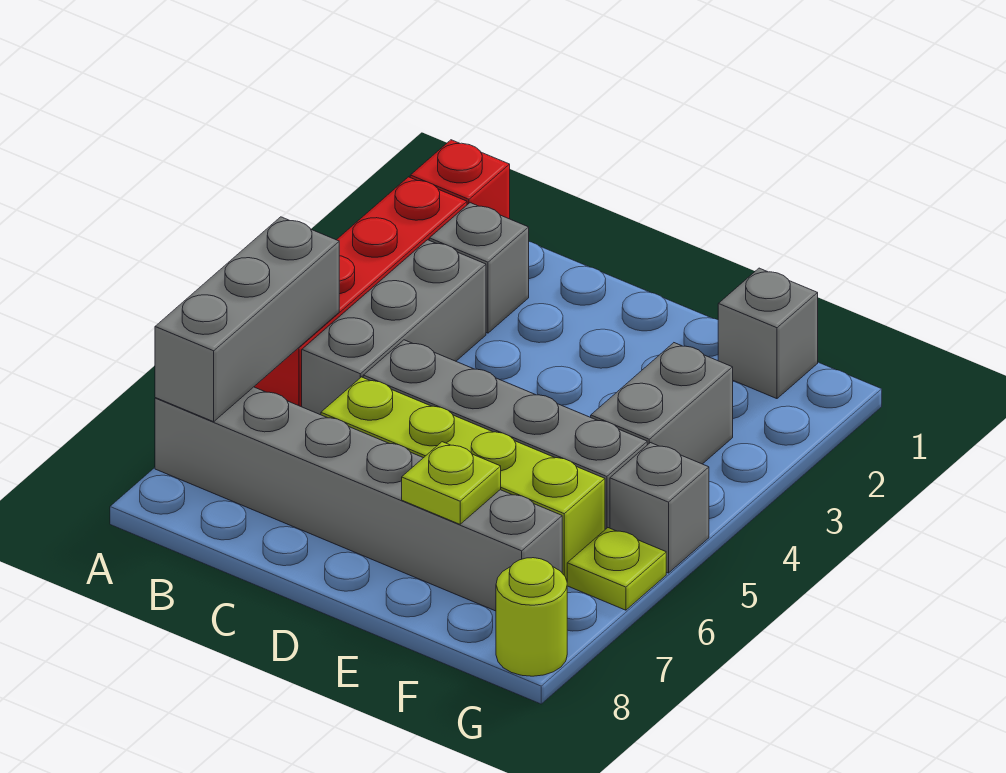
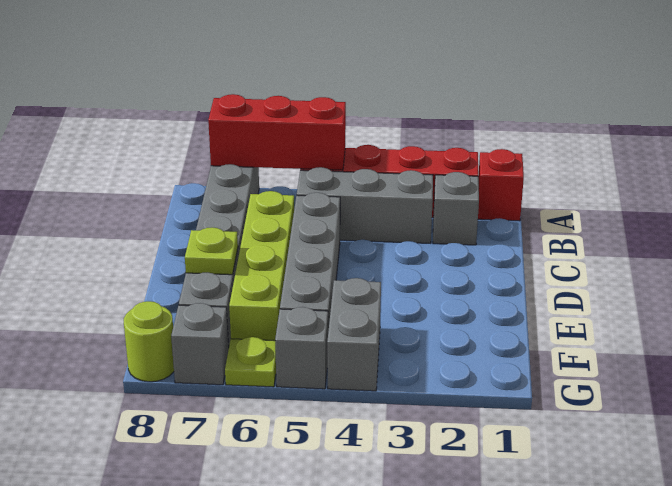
grey brick A5:A7 level 2 -> red brick A5:A7 level 2
grey brick F1 level 1 -> grey brick G7 level 1
grey brick F3:F4 level 1 -> grey brick F4:G4 level 1

